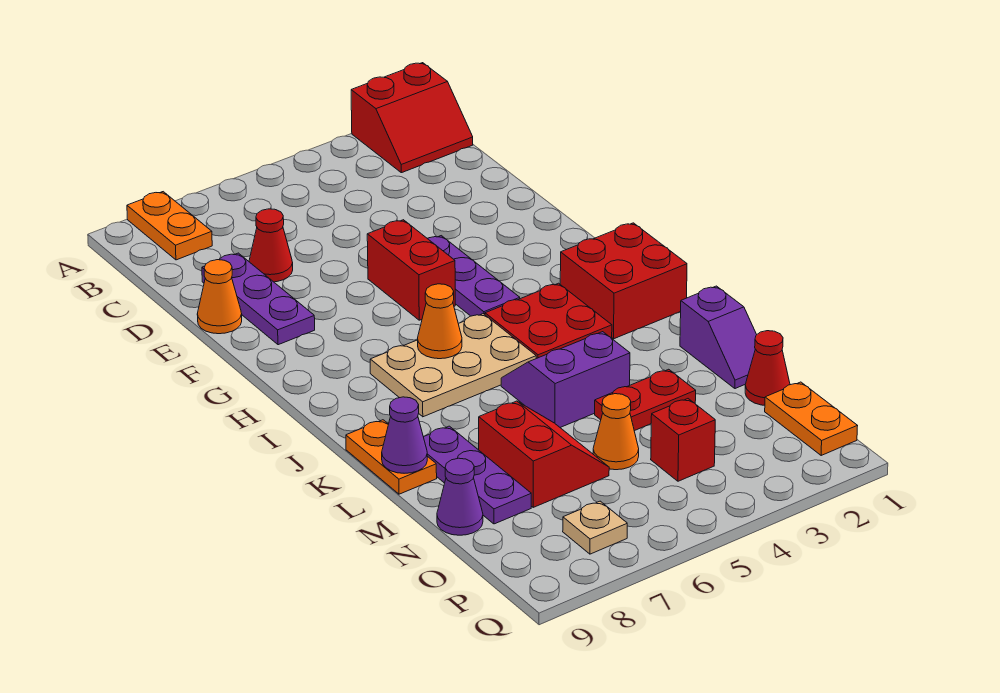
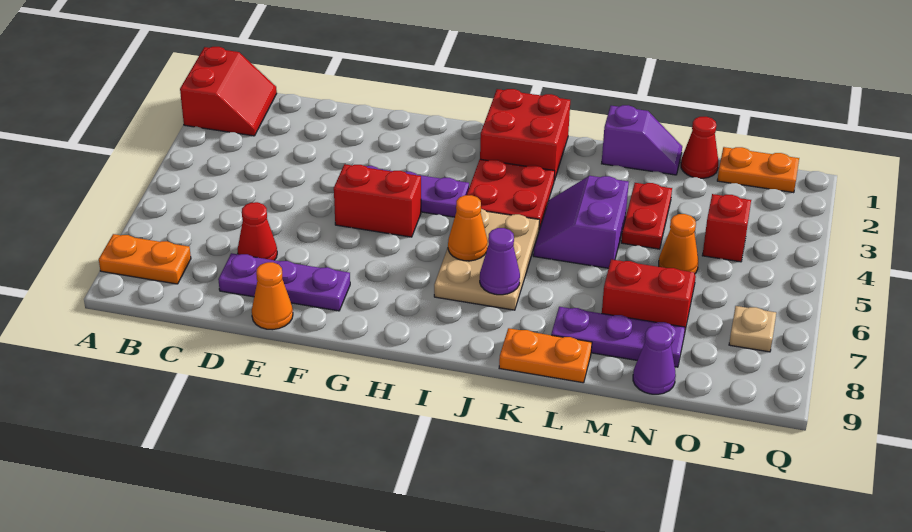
purple cone L9 level 2 -> purple cone J7 level 2

